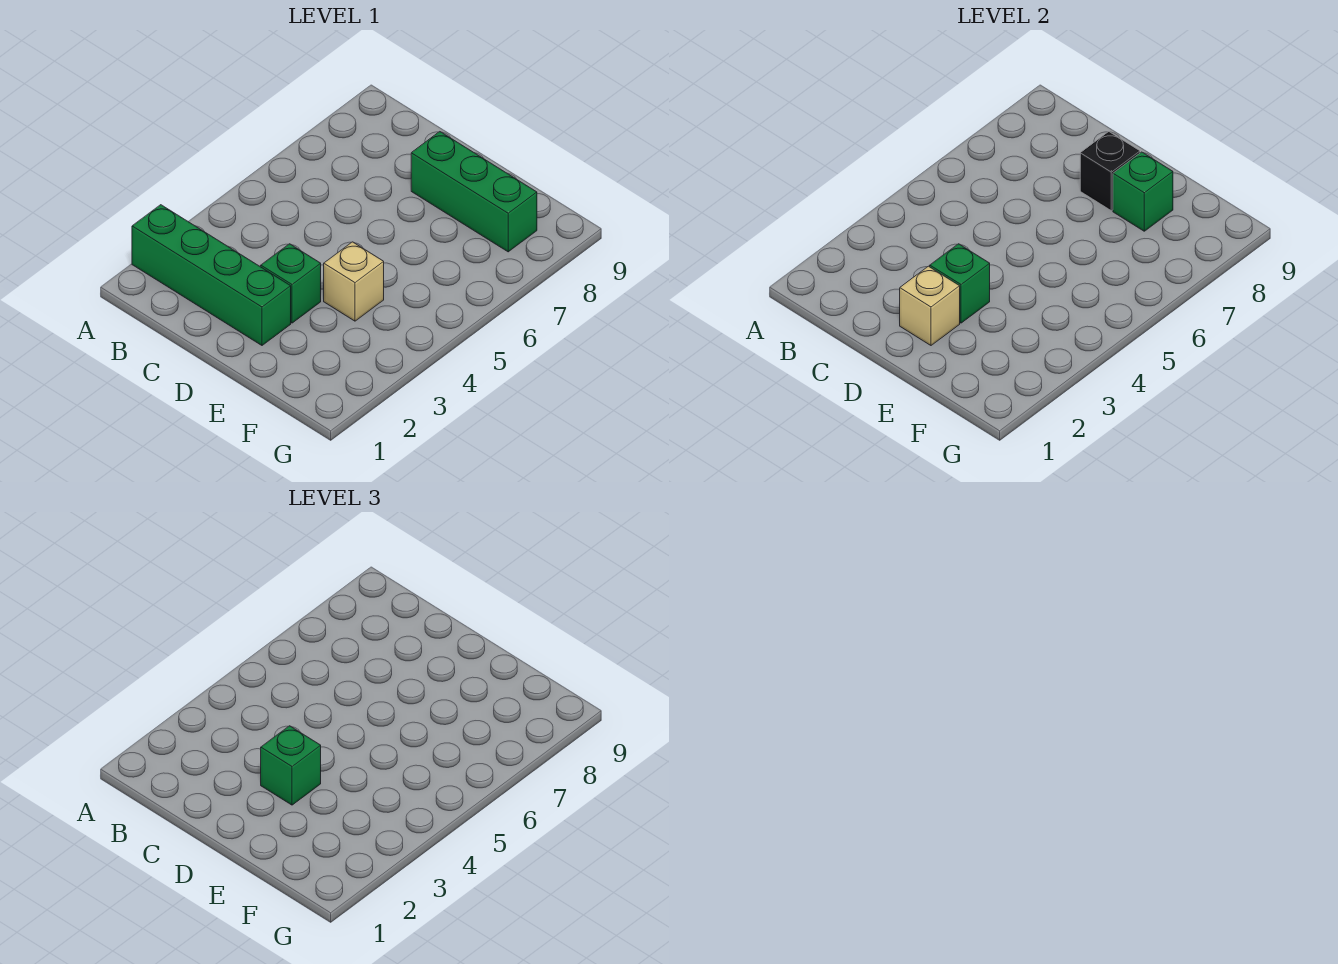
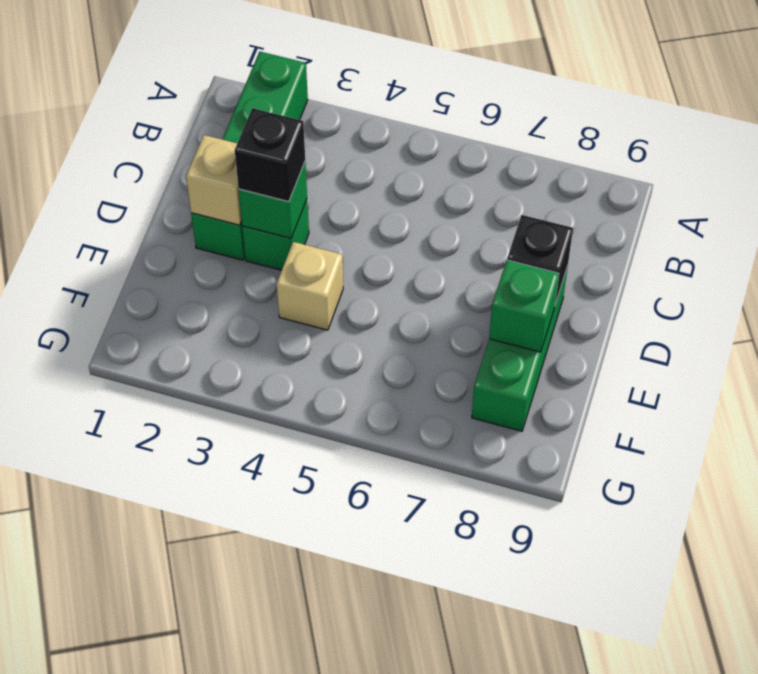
green brick D3 level 3 -> black brick D3 level 3

